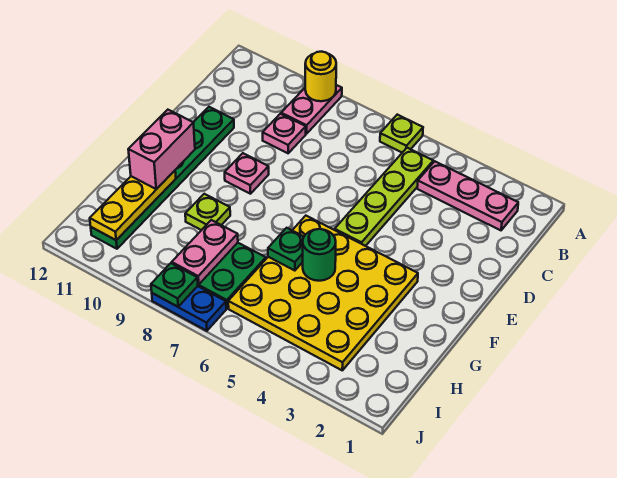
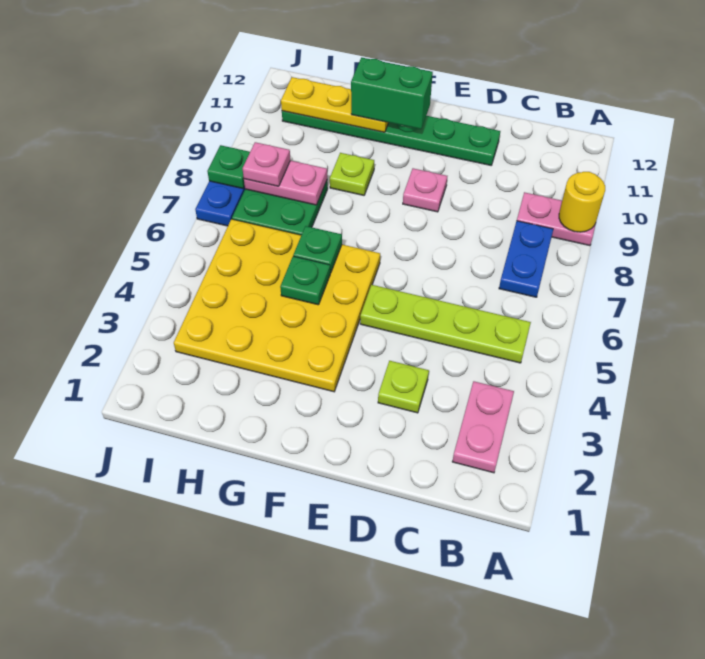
lime plate A6 level 1 -> lime plate D3 level 1
pink plate B2:B4 level 1 -> pink plate B2:B3 level 1
none -> blue plate B7:B8 level 1
pink plate C9 level 1 -> pink plate I8 level 3
pink brick F11:G11 level 3 -> green brick F11:G11 level 3
green round brick G5 level 2 -> green plate G5 level 2

